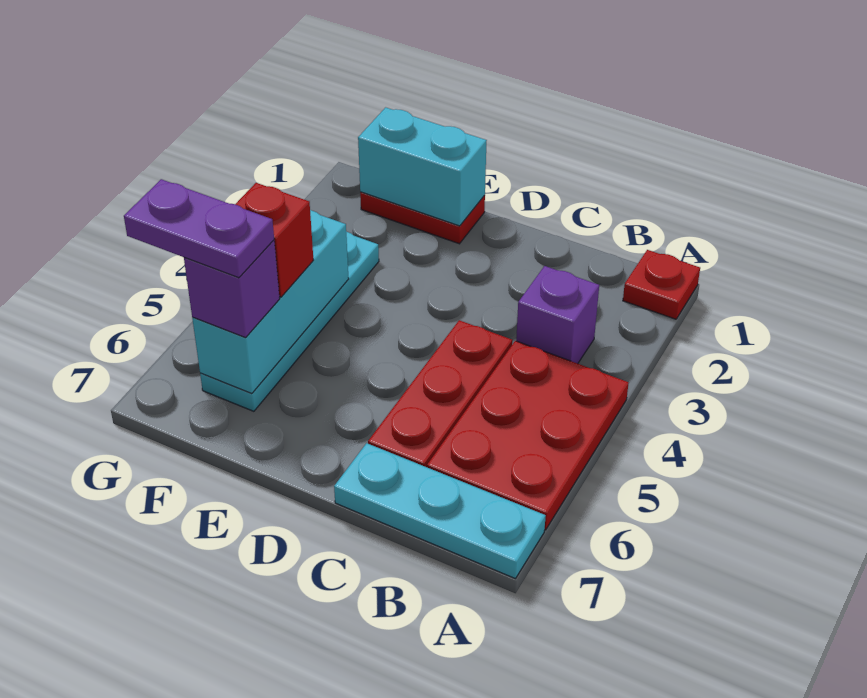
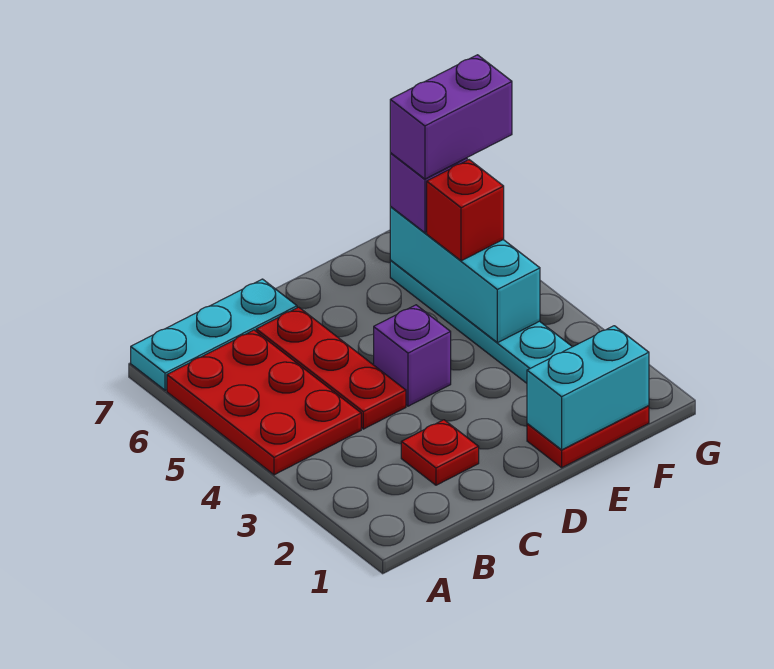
red plate A1 level 1 -> red plate C2 level 1
purple brick B3 level 1 -> purple brick D4 level 1
purple plate F6:G6 level 4 -> purple brick F6:G6 level 4

